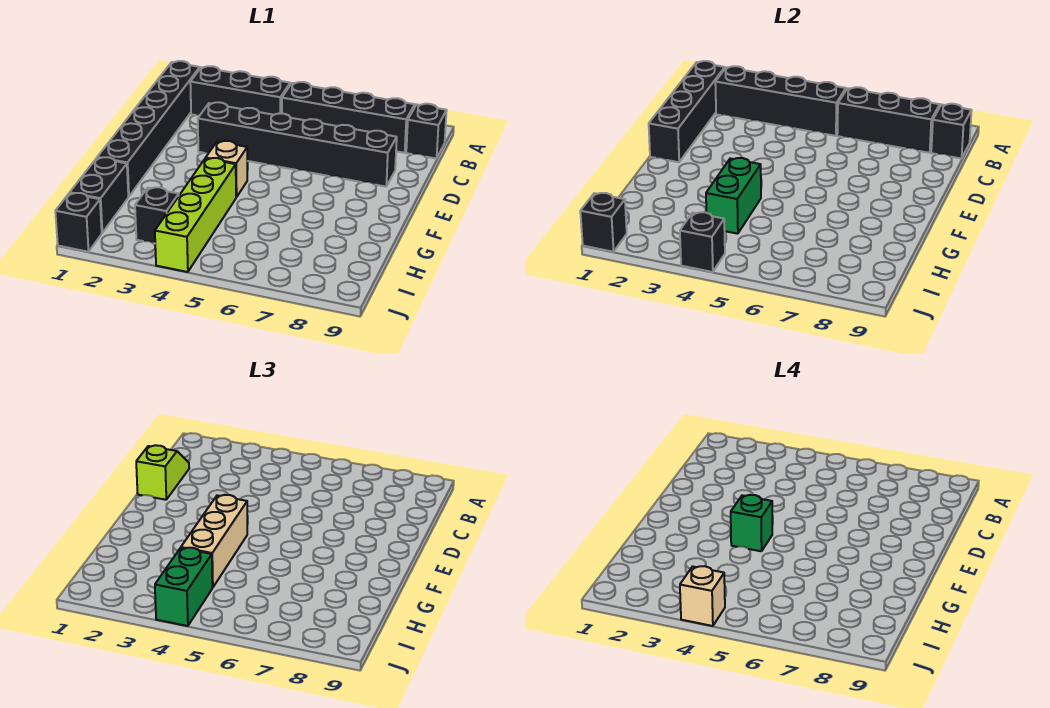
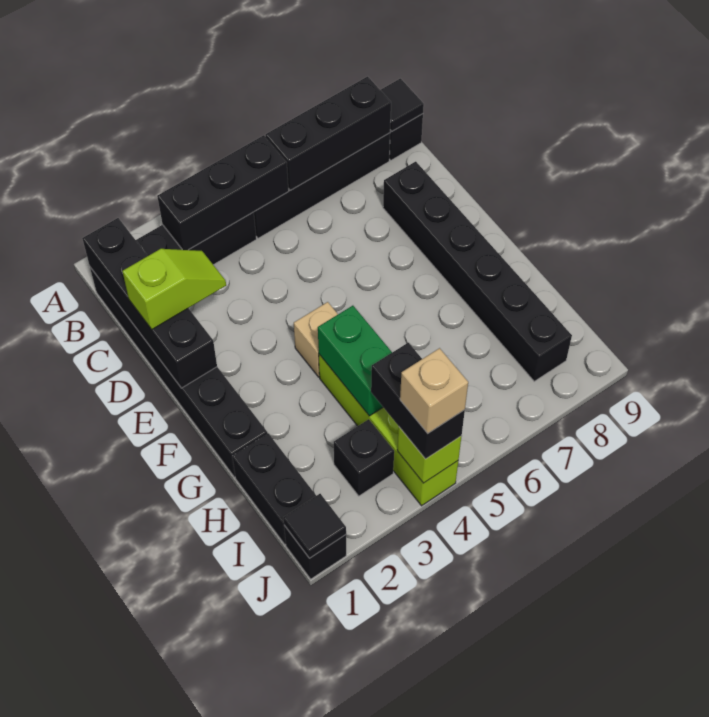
black brick B2:B5 level 2 -> black brick B3:B5 level 2
black brick B9 level 2 -> black tile B9 level 2
lime slope C1:D1 level 3 top D -> lime slope D1:D2 level 3 top 1
black brick D3:D8 level 1 -> black brick D8:I8 level 1
tan brick F4:H4 level 3 -> none
green brick F4 level 4 -> none
green brick I4:J4 level 3 -> black brick I4:J4 level 3
black brick J1 level 2 -> black tile J1 level 2
black brick J4 level 2 -> lime brick J4 level 2

